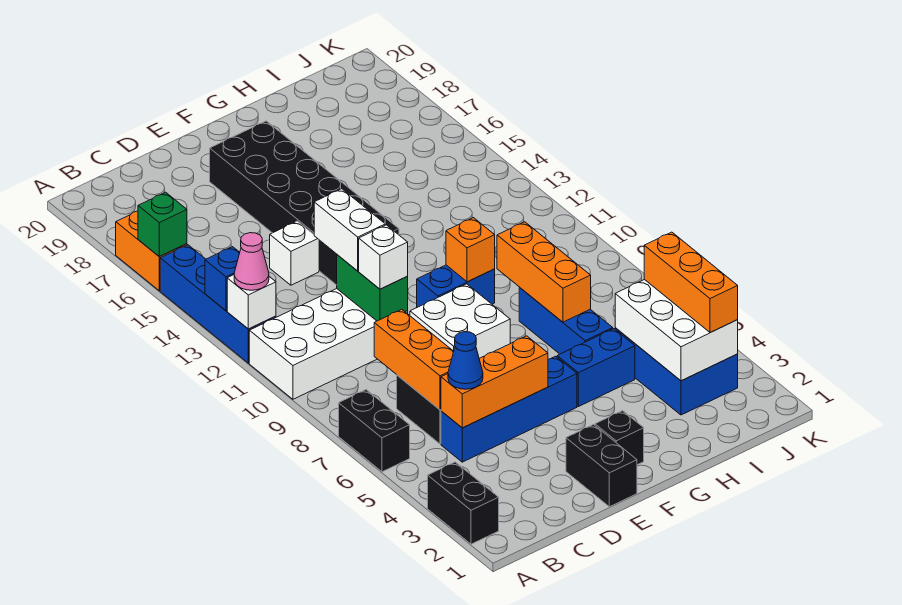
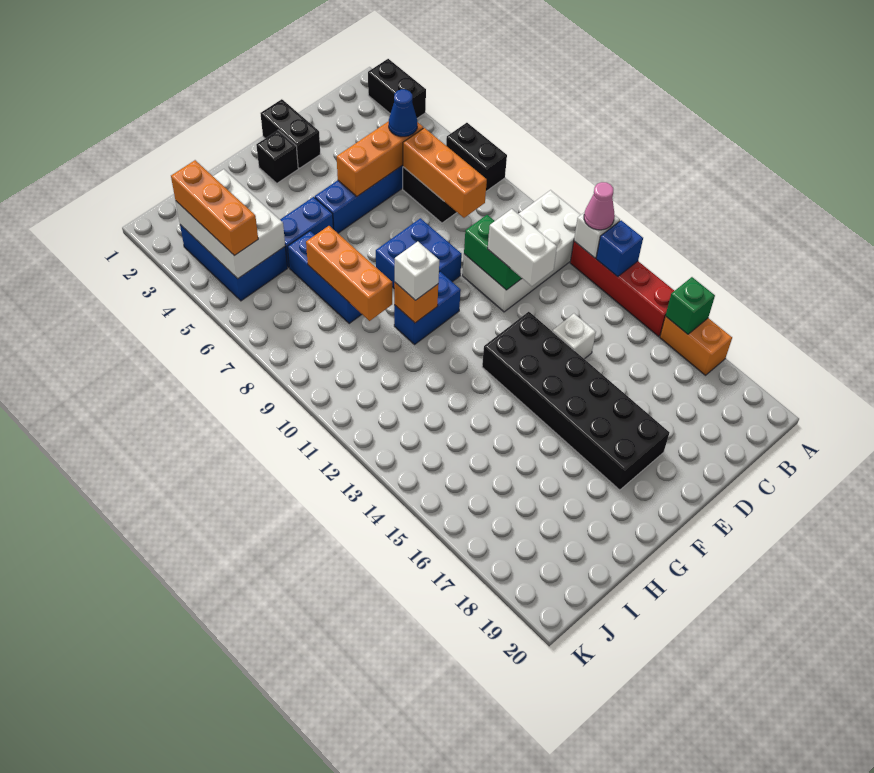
blue brick A12:A15 level 1 -> red brick A12:A15 level 1
white brick D10 level 3 -> white brick G10 level 3
white brick E8:F9 level 1 -> blue brick E8:F9 level 1

